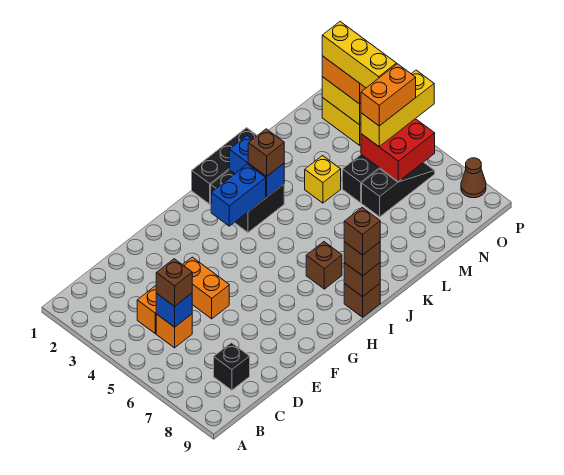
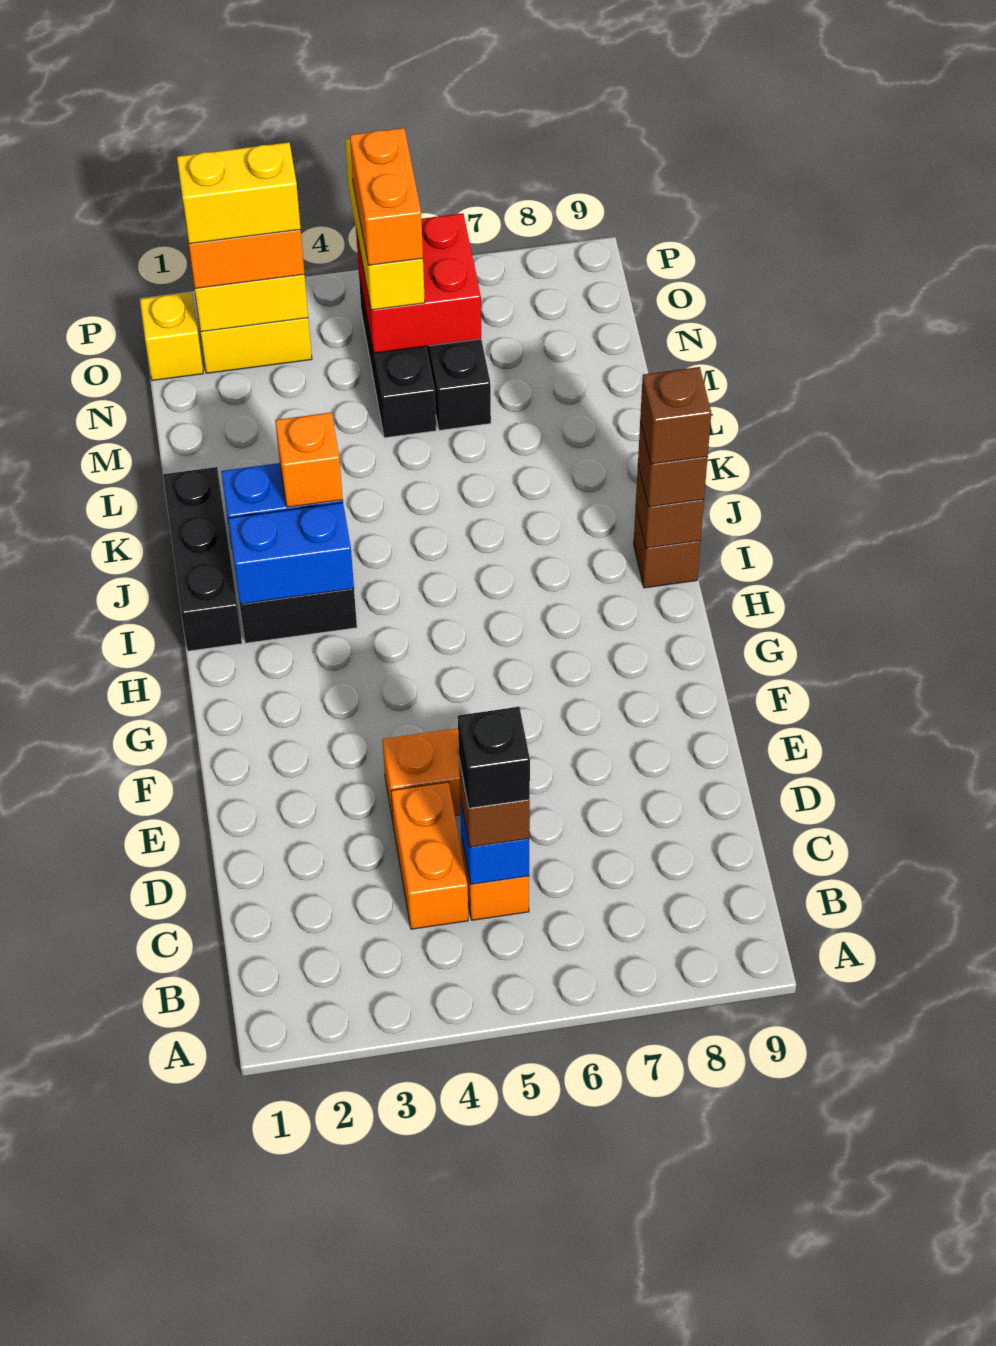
black brick C8 level 1 -> black brick C5 level 4
blue brick H3:I3 level 2 -> blue brick I2:I3 level 2
brown brick I7 level 1 -> none
brown brick J3 level 3 -> orange brick J3 level 3
yellow brick L4 level 1 -> yellow brick O1 level 1
yellow brick O2:O4 level 4 -> yellow brick O2:O3 level 4
brown cone P8 level 1 -> none

